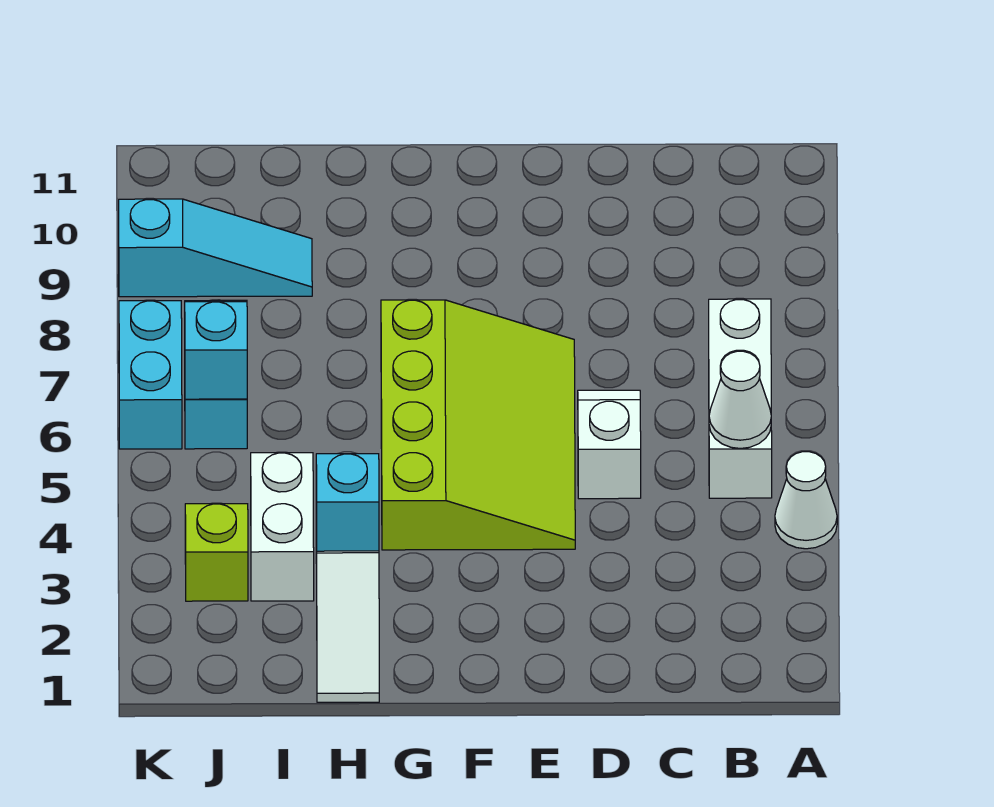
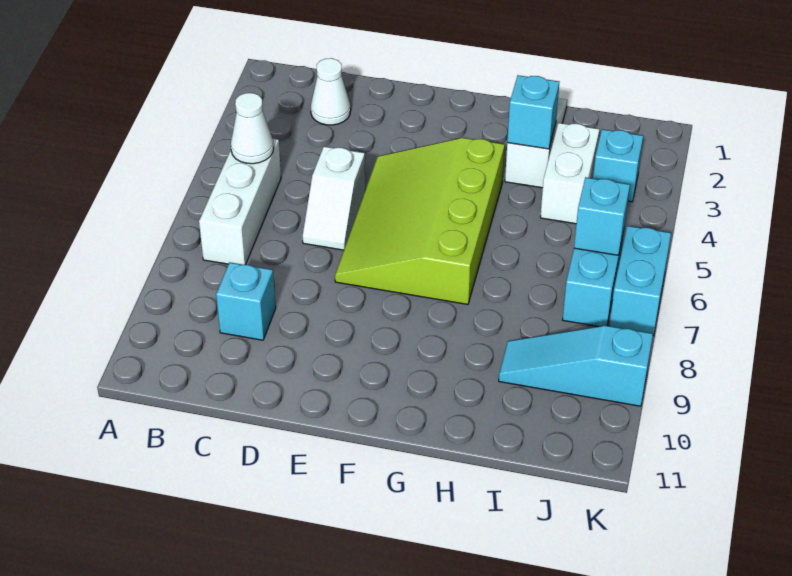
white cone A4 level 1 -> white cone C2 level 1
none -> cyan brick C9 level 1
lime brick J3 level 1 -> cyan brick J3 level 1

